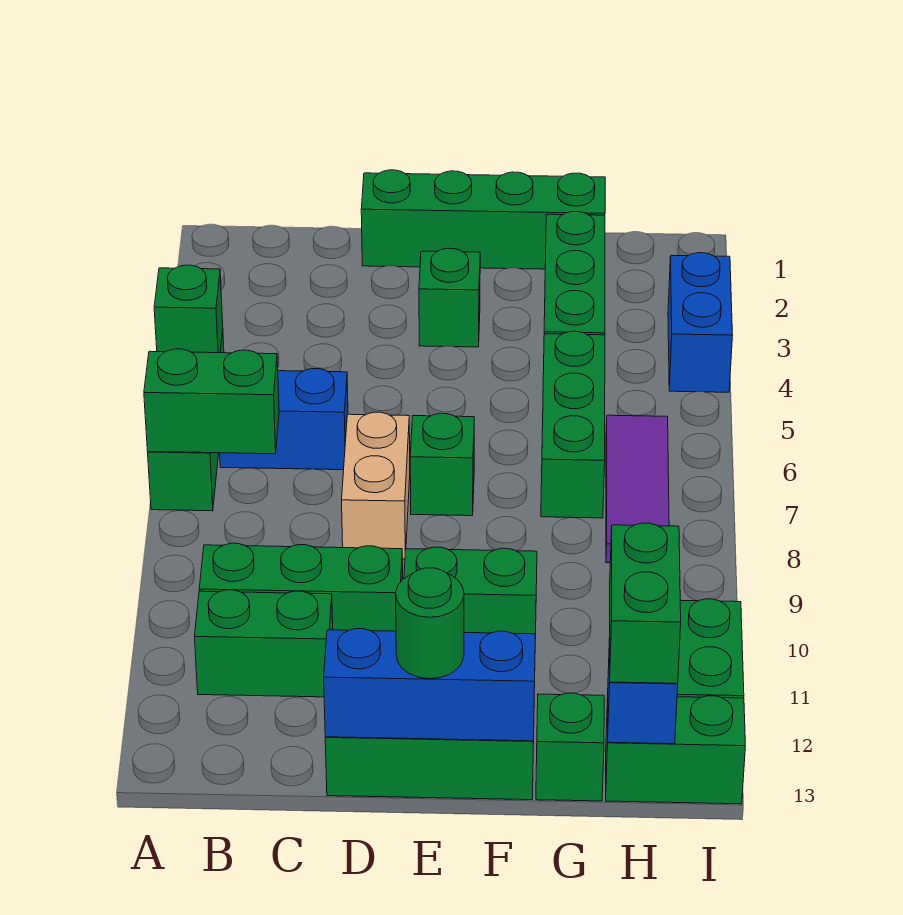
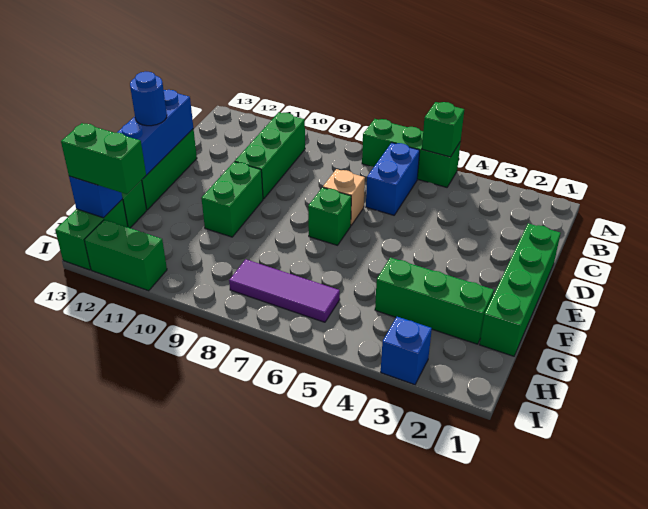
green brick A7:B7 level 2 -> none
green brick B11:C11 level 1 -> none
tan brick D7:D8 level 1 -> tan brick D7 level 1
green brick E3 level 1 -> none
green round brick E13 level 3 -> blue round brick E13 level 3
green brick G5:G7 level 1 -> none
blue brick I3:I4 level 1 -> blue brick I3 level 1

